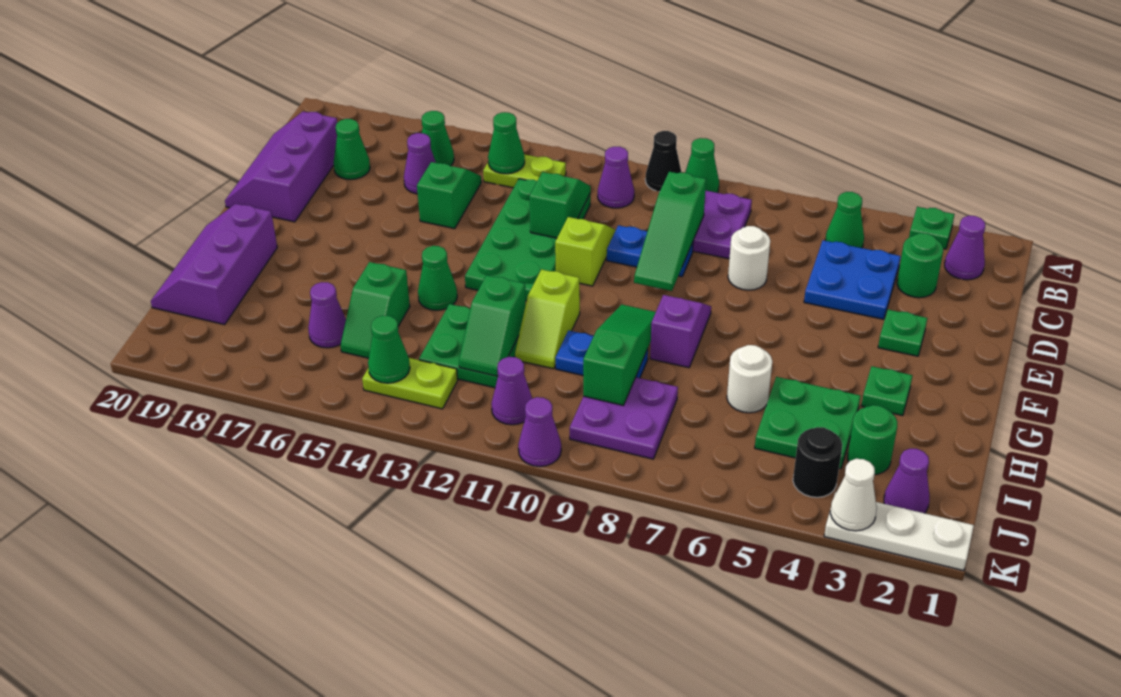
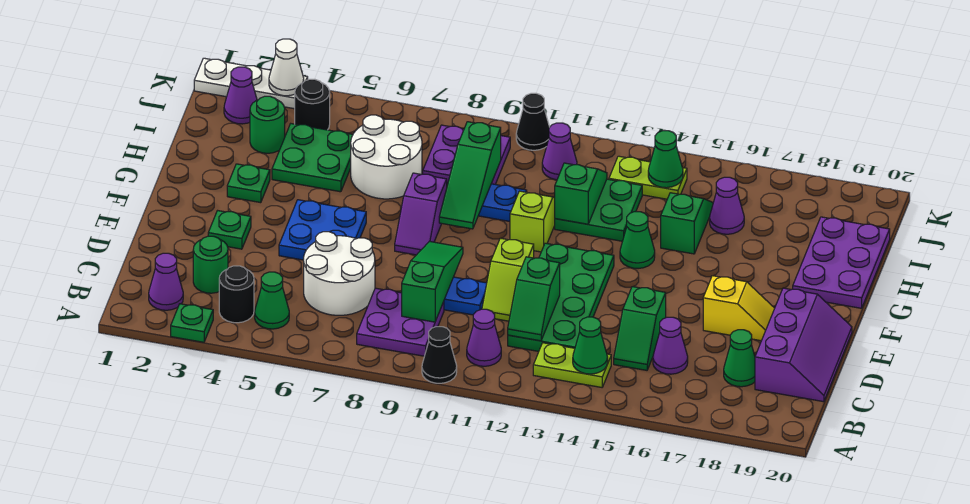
green cone A9 level 1 -> none
none -> black round brick B4 level 1
green cone B16 level 1 -> none
blue plate C4:D5 level 1 -> blue plate E5:F6 level 1
white round brick D7 level 1 -> white round brick C6:D7 level 1
none -> yellow slope E17:E18 level 1 top 17
purple slope G19:I20 level 1 top 19 -> purple plate G19:I20 level 1
white round brick H6 level 1 -> white round brick H6:I7 level 1
purple cone K10 level 1 -> black cone K10 level 1

